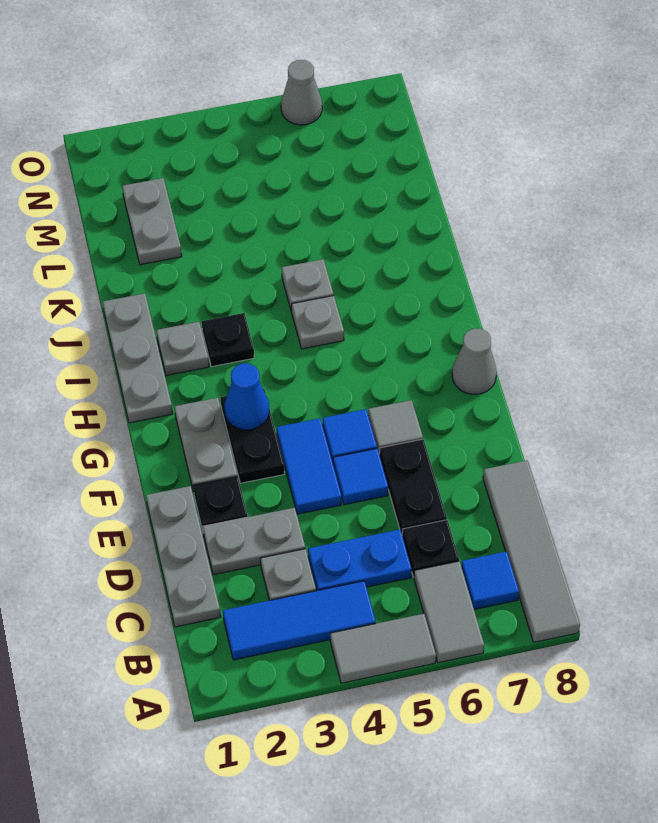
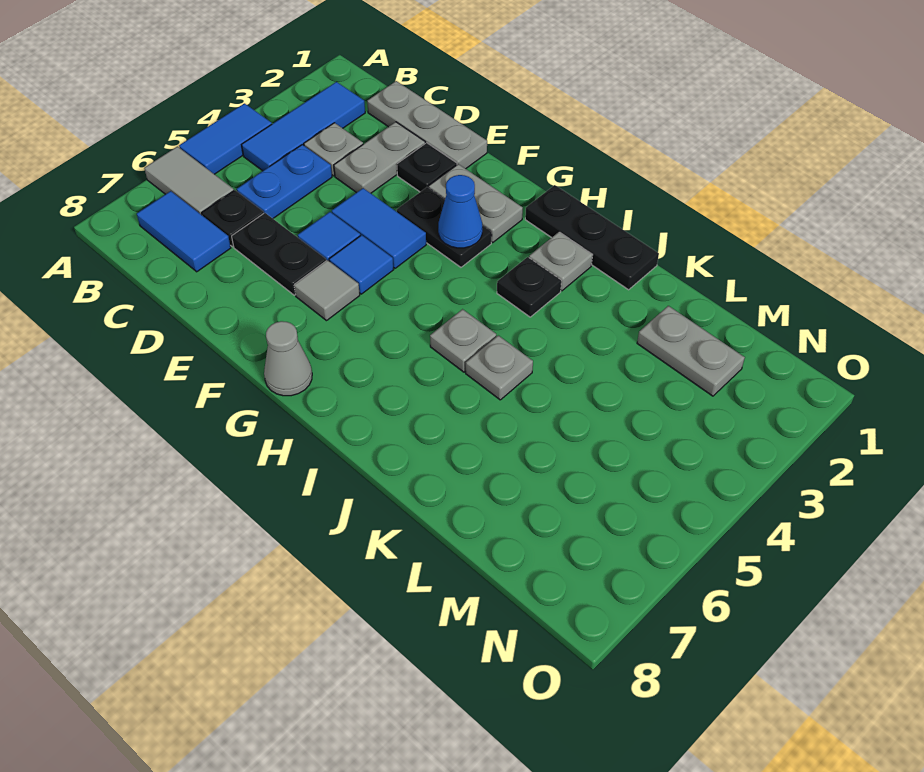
grey tile A4:A5 level 1 -> blue tile A4:A5 level 1
grey tile A8:D8 level 1 -> none
blue tile B7 level 1 -> blue tile B7:C7 level 1
grey plate H1:J1 level 1 -> black plate H1:J1 level 1
grey cone O6 level 1 -> none

